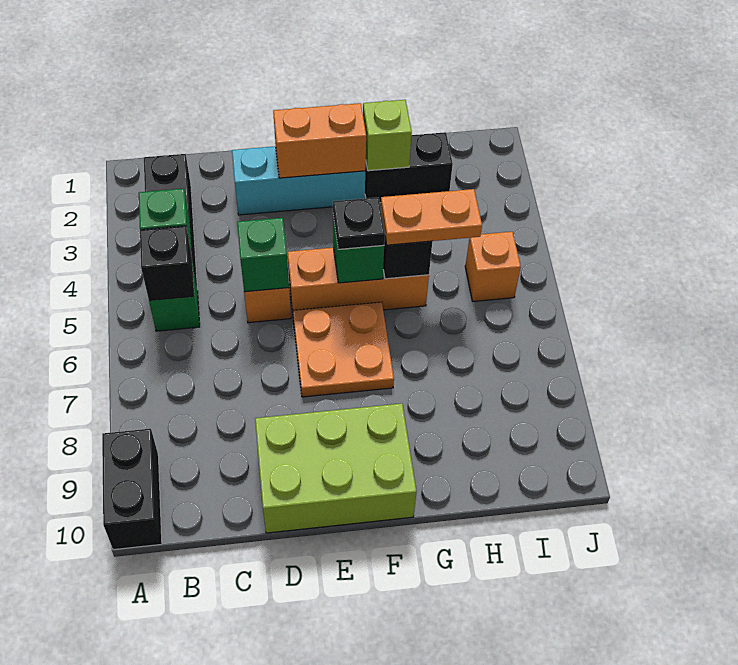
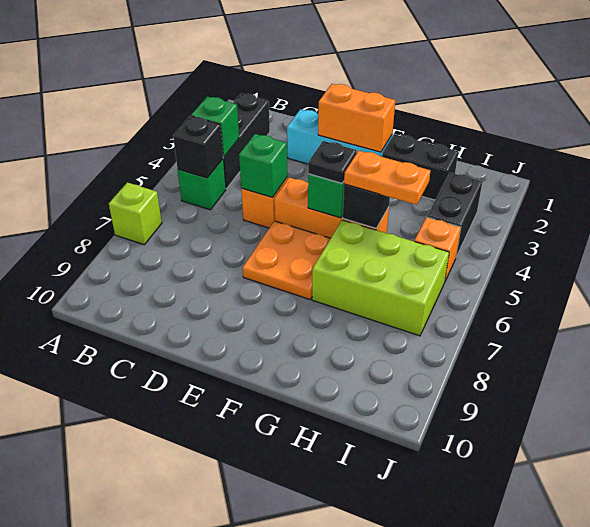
black brick A9:A10 level 1 -> black brick I3:I4 level 1
lime brick D9:F10 level 1 -> lime brick G6:I7 level 1
lime brick G2 level 2 -> lime brick A7 level 1

